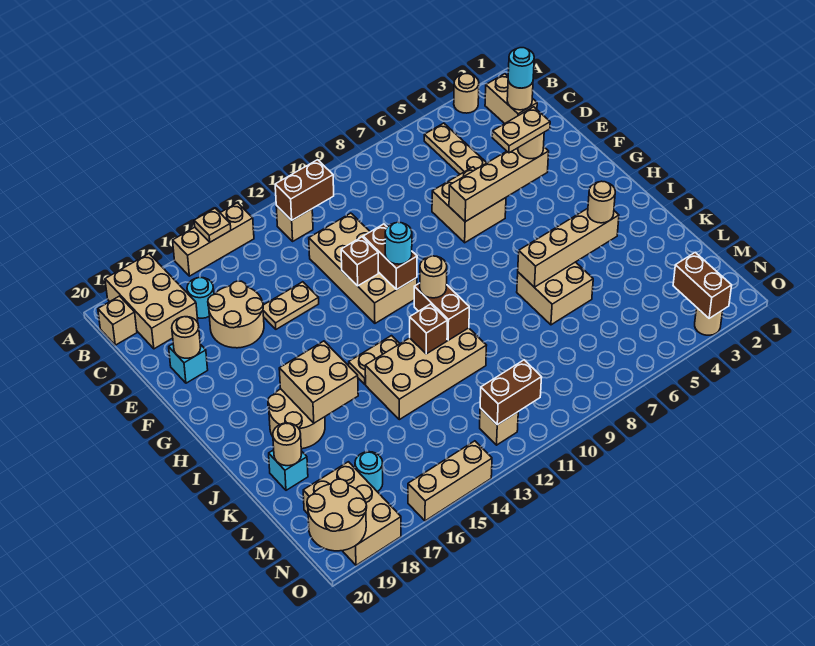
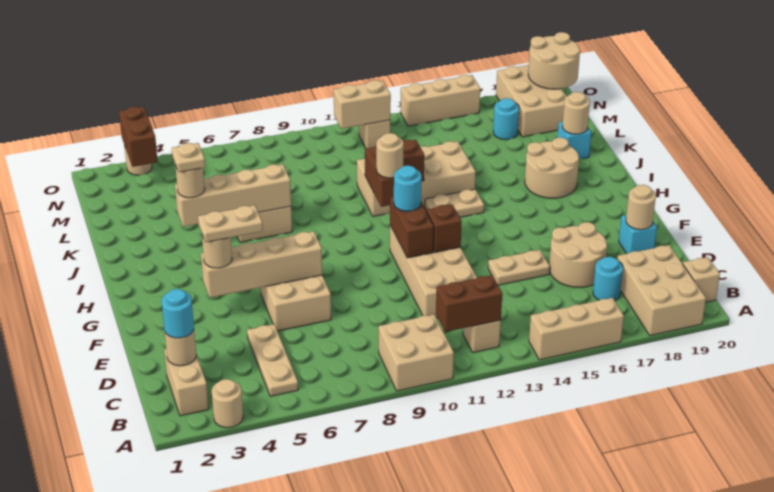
tan plate A15 level 2 -> tan plate J4 level 4
tan brick I16:J17 level 2 -> tan brick A9:B10 level 1
brown brick N11:N12 level 2 -> tan brick N11:N12 level 2

